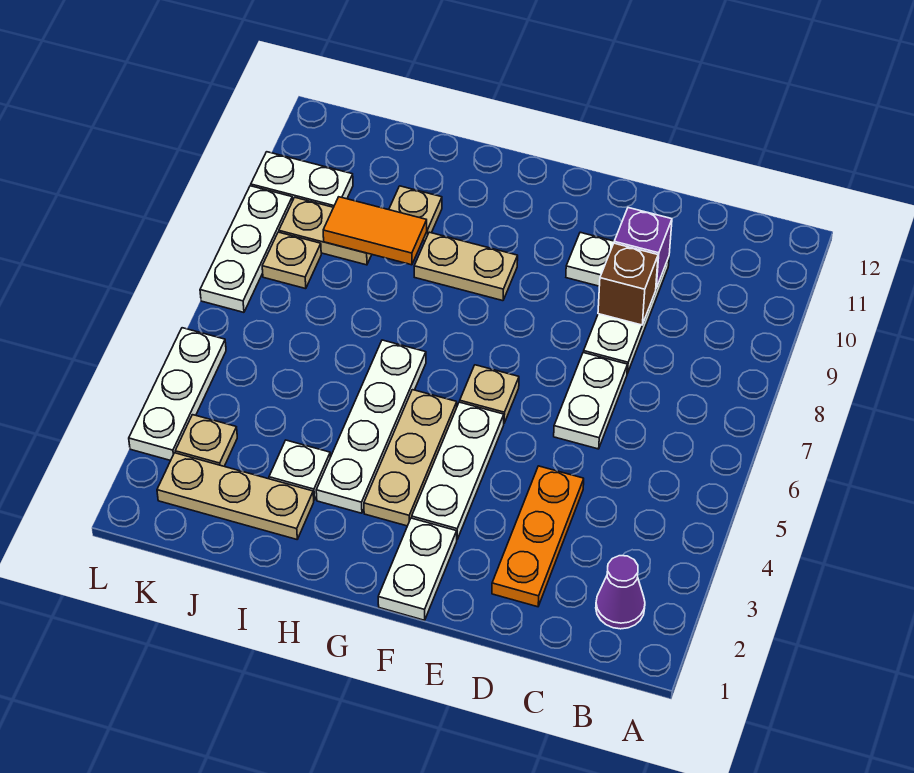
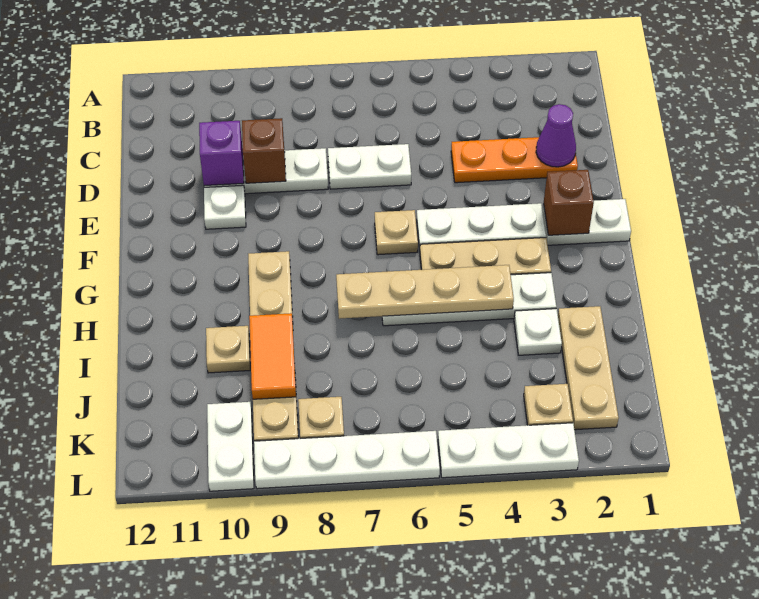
purple cone B2 level 1 -> purple cone D2 level 2
none -> brown brick F2 level 2
none -> tan plate H4:H7 level 2
white plate L7:L9 level 1 -> white plate L6:L9 level 1

